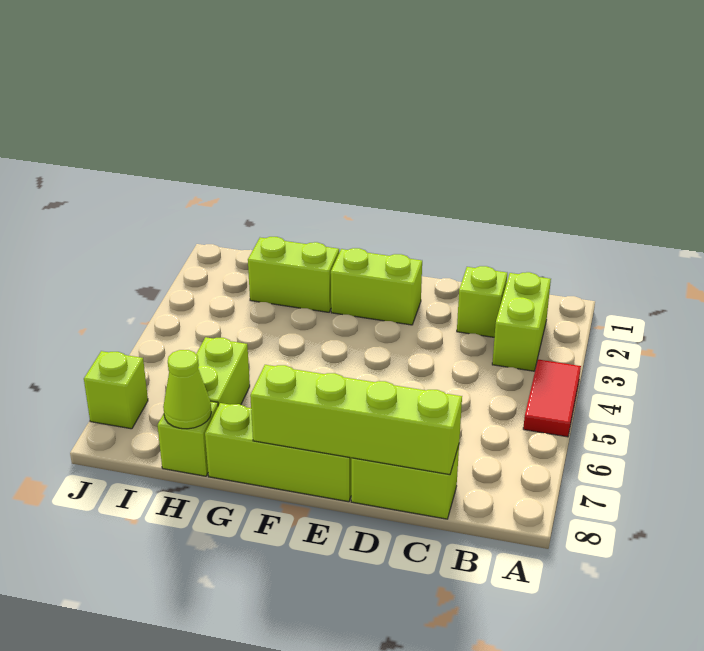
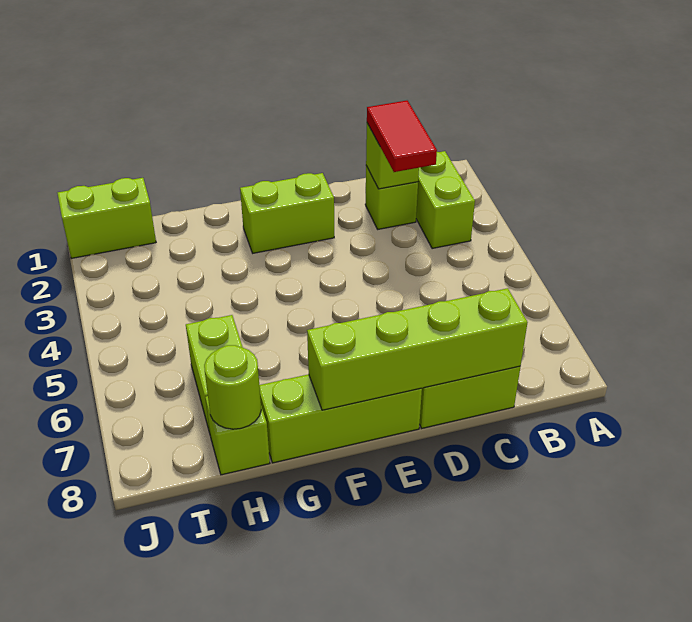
red tile A4:A5 level 1 -> red tile C2:C3 level 3
lime brick G2:H2 level 1 -> lime brick I1:J1 level 1
lime cone H8 level 2 -> lime round brick H8 level 2
lime brick J7 level 1 -> lime brick C2 level 2

